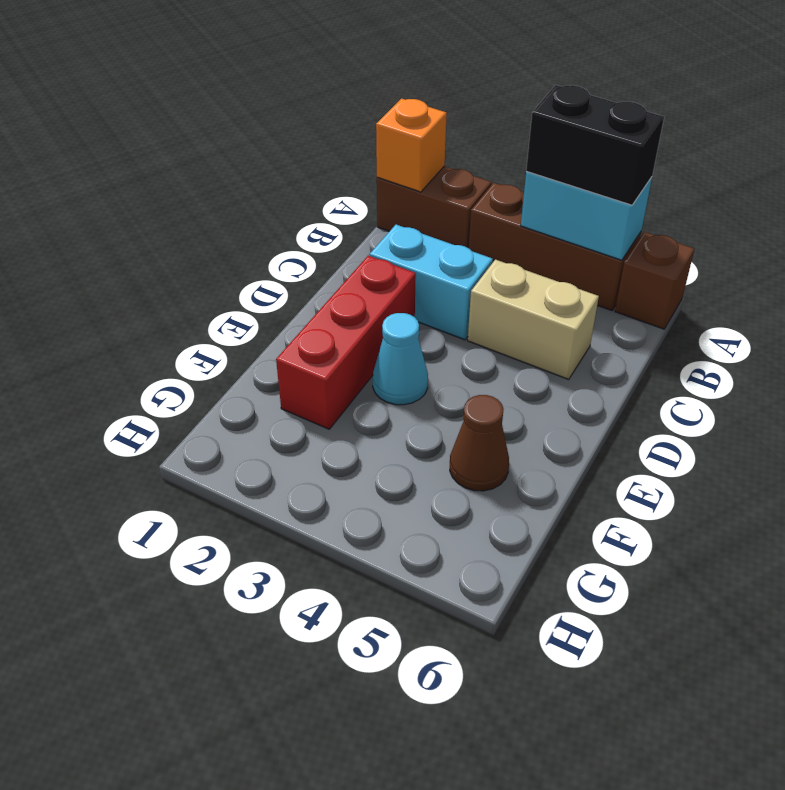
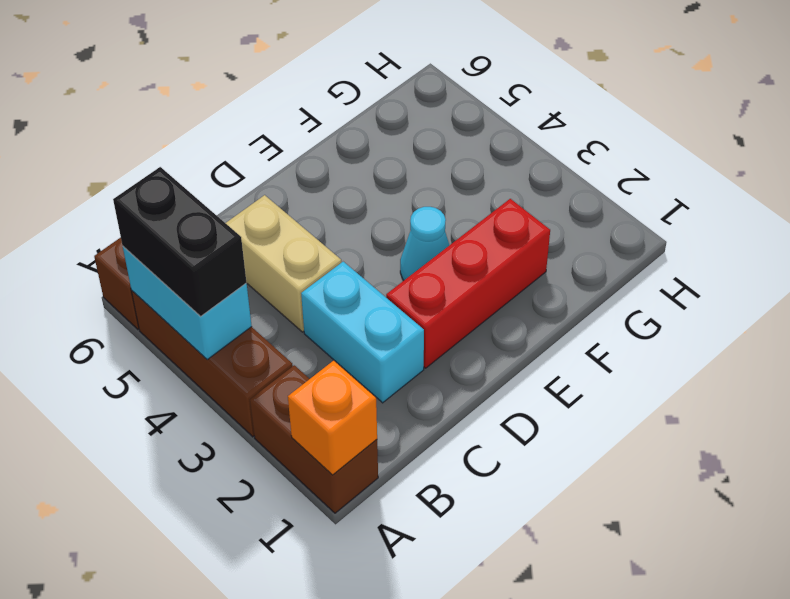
brown cone F5 level 1 -> none

